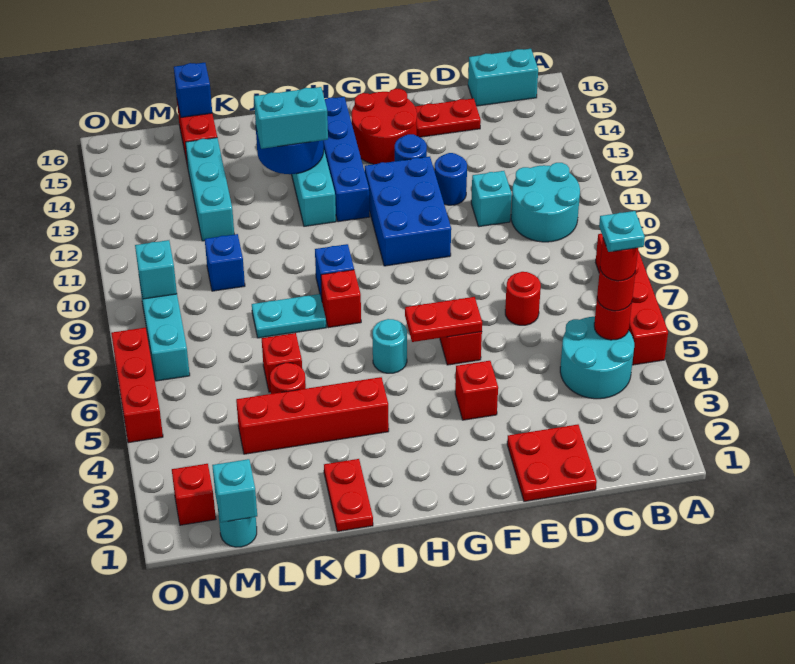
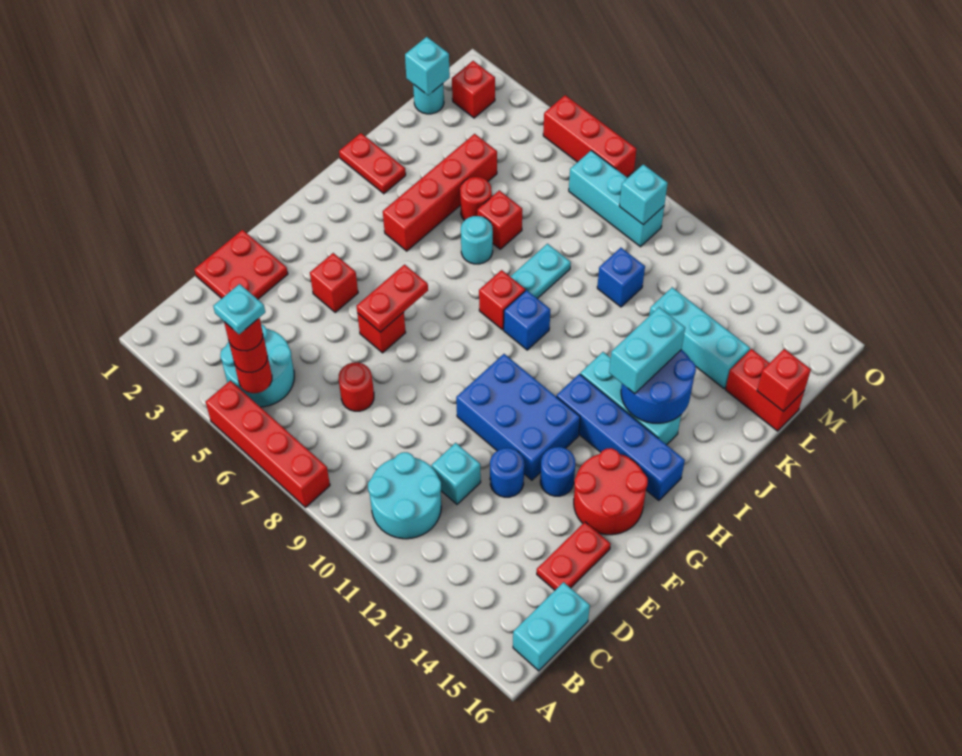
cyan round brick H6 level 1 -> cyan round brick J6 level 1
blue brick L16 level 2 -> red brick L16 level 2

